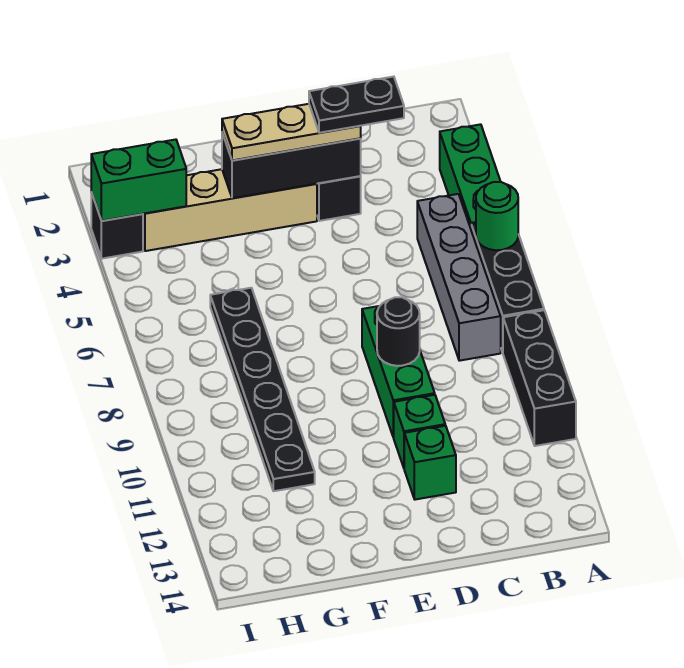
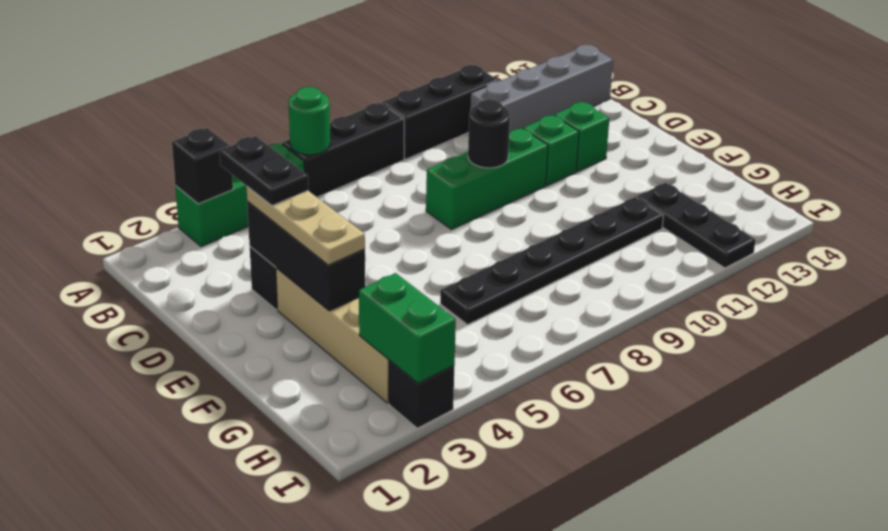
none -> black brick A3 level 2
grey brick B5:B8 level 1 -> grey brick B11:B14 level 1
none -> black plate G12:I12 level 1

